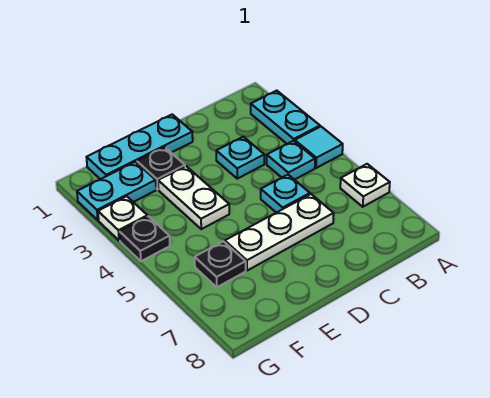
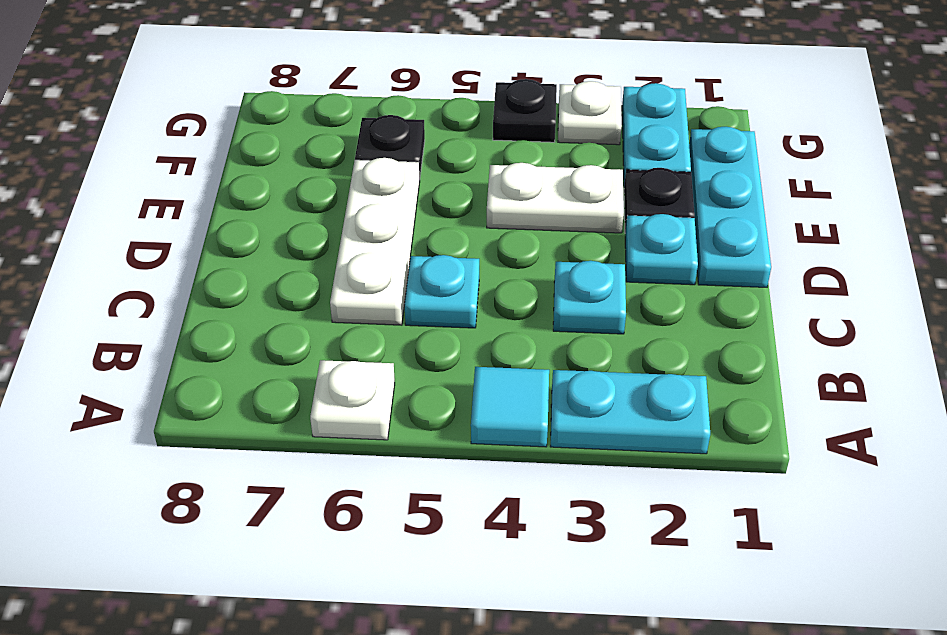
cyan plate B4 level 1 -> cyan plate D2 level 1

